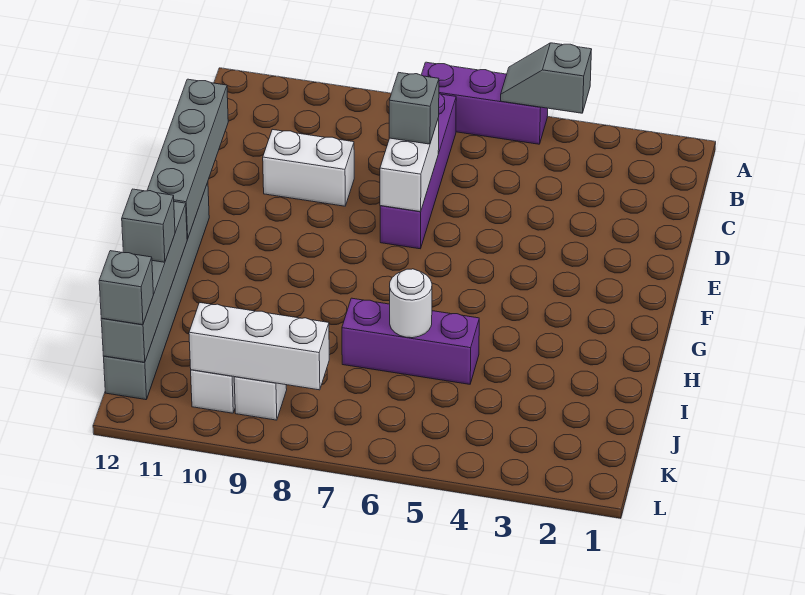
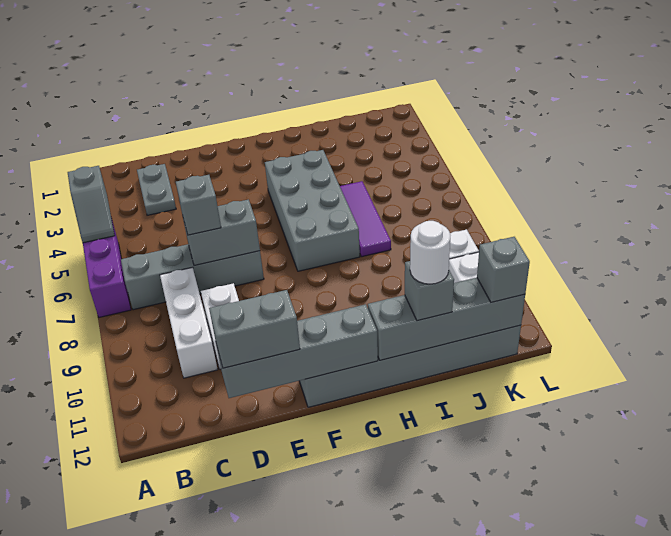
purple brick B7:E7 level 1 -> grey brick B7:E7 level 1
none -> grey plate C2:C3 level 1
white brick D7:E7 level 2 -> grey brick D7:E7 level 2
none -> grey brick D12:E12 level 3
none -> grey brick G4:H7 level 1
purple brick I5:I7 level 1 -> purple tile I5:I7 level 1
white round brick I6 level 2 -> white round brick I12 level 4
white brick K8:K10 level 2 -> white brick C8:C10 level 1

